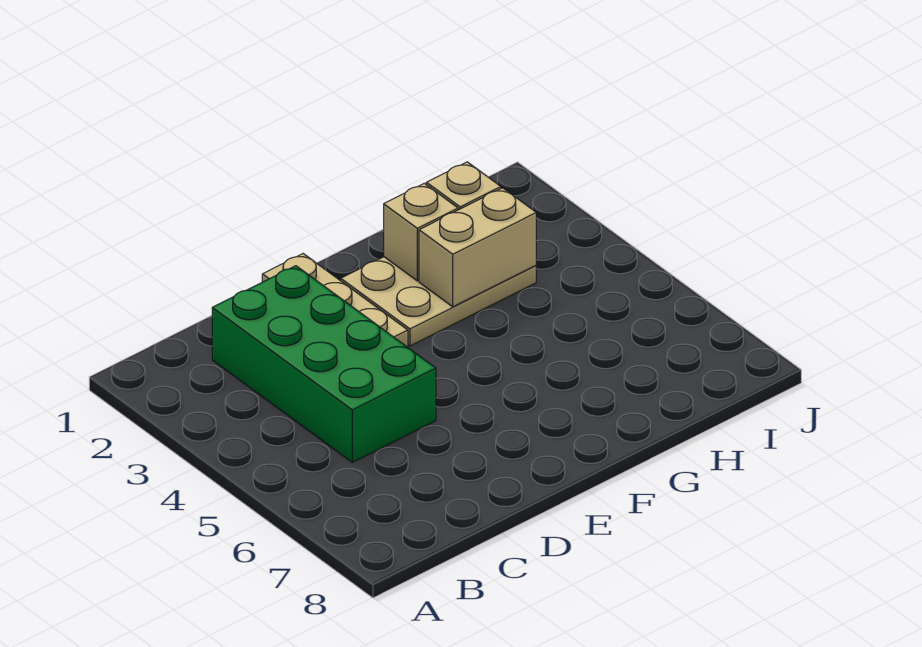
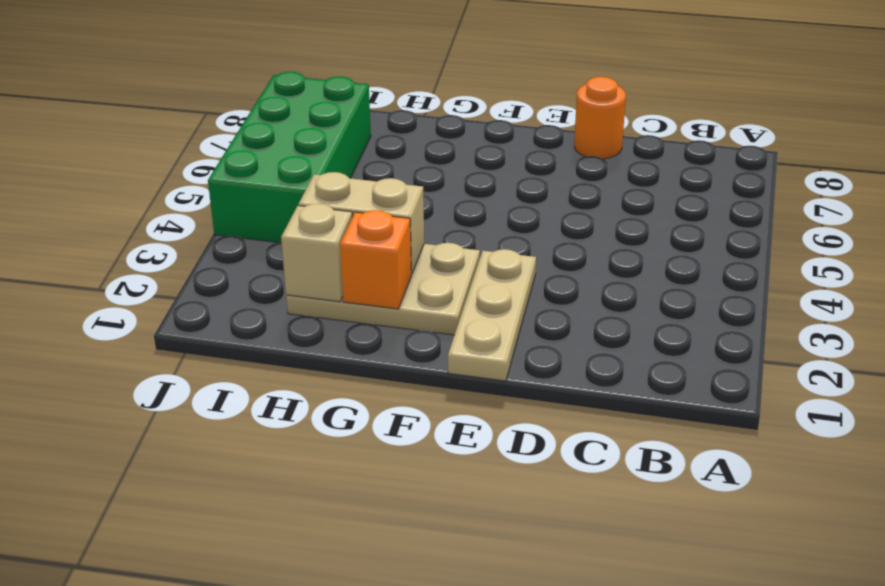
green brick C2:D5 level 1 -> green brick I4:J7 level 1
none -> orange round brick D8 level 1
tan brick G2 level 2 -> orange brick G2 level 2

